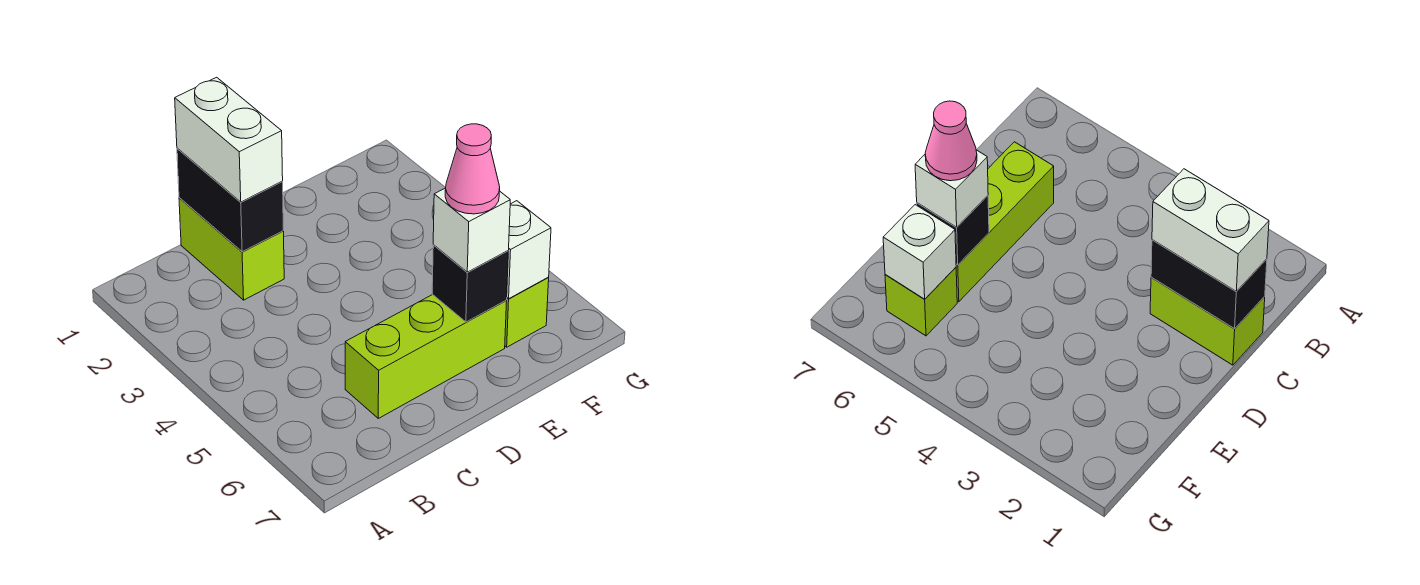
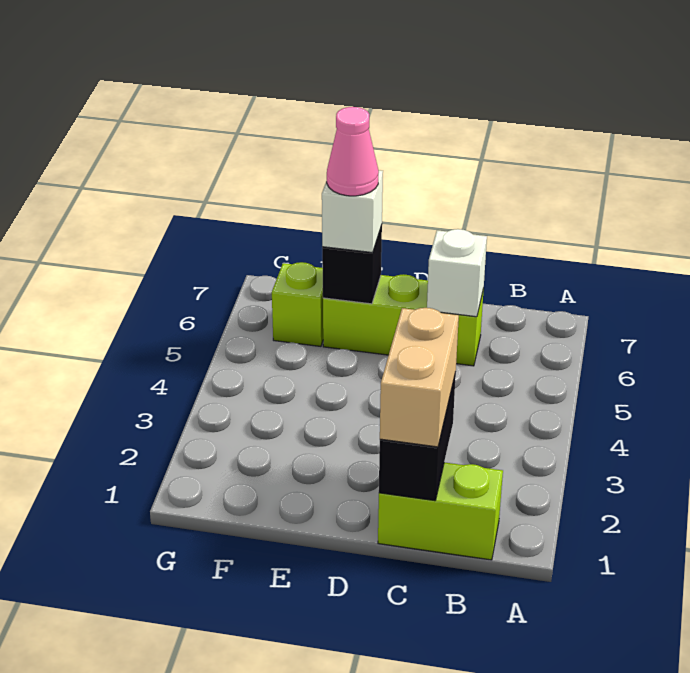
lime brick C1:C2 level 1 -> lime brick B1:C1 level 1
white brick C1:C2 level 3 -> tan brick C1:C2 level 3
white brick F6 level 2 -> white brick C6 level 2

